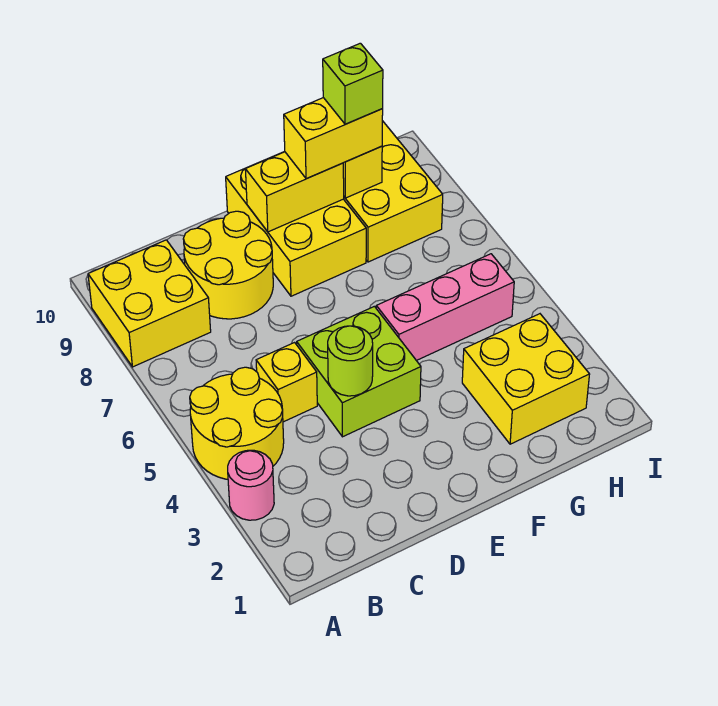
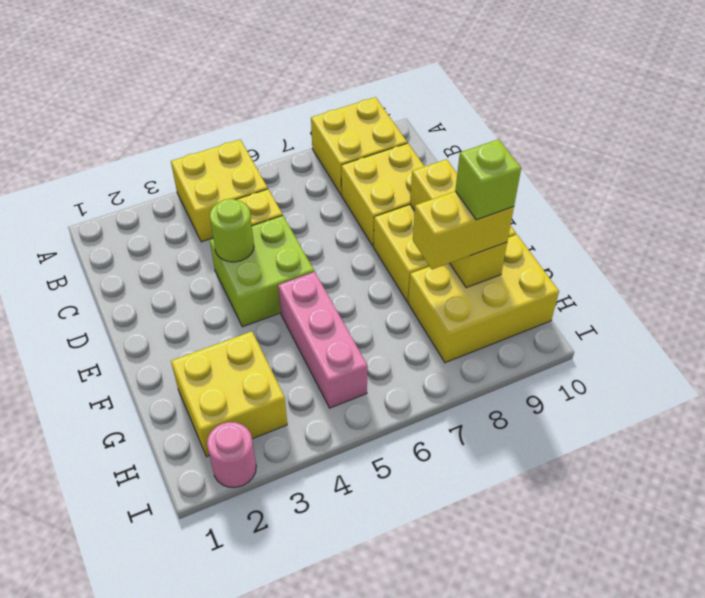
pink round brick A3 level 1 -> pink round brick I2 level 1
yellow round brick A4:B5 level 1 -> yellow brick A4:B5 level 1
yellow round brick C8:D9 level 1 -> yellow brick C8:D9 level 1
yellow brick F9:G9 level 3 -> yellow brick G8:G9 level 3

